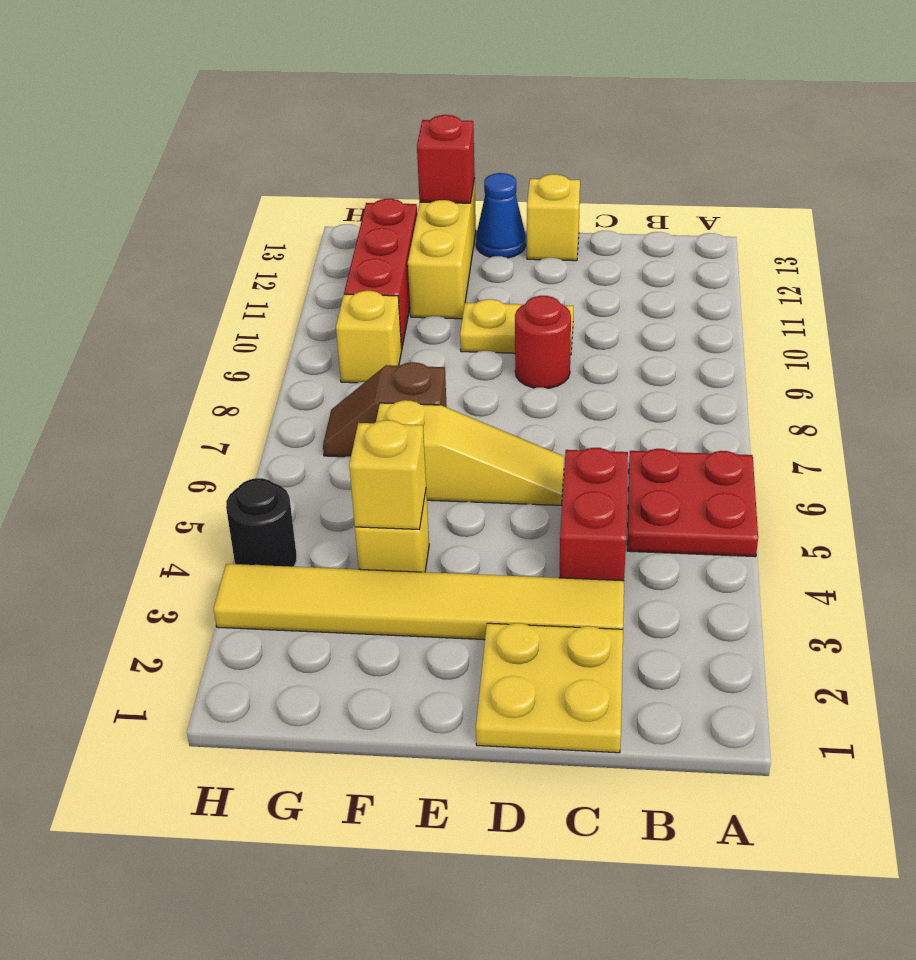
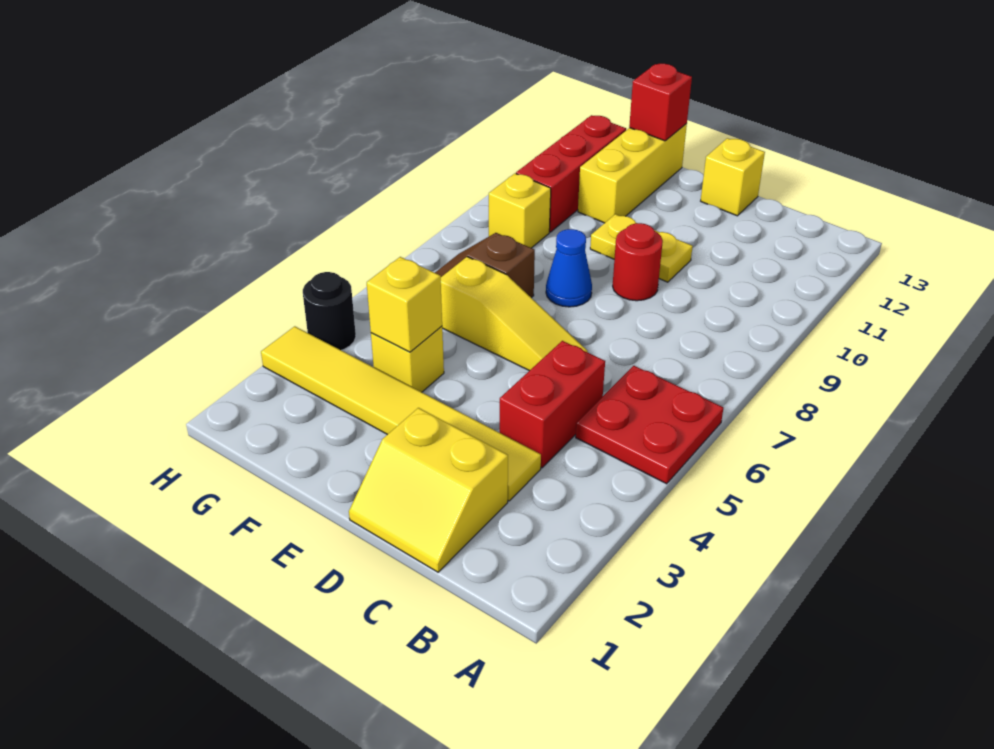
yellow plate C1:D2 level 1 -> yellow slope C1:D2 level 1 top 2
blue cone E13 level 1 -> blue cone E8 level 1

